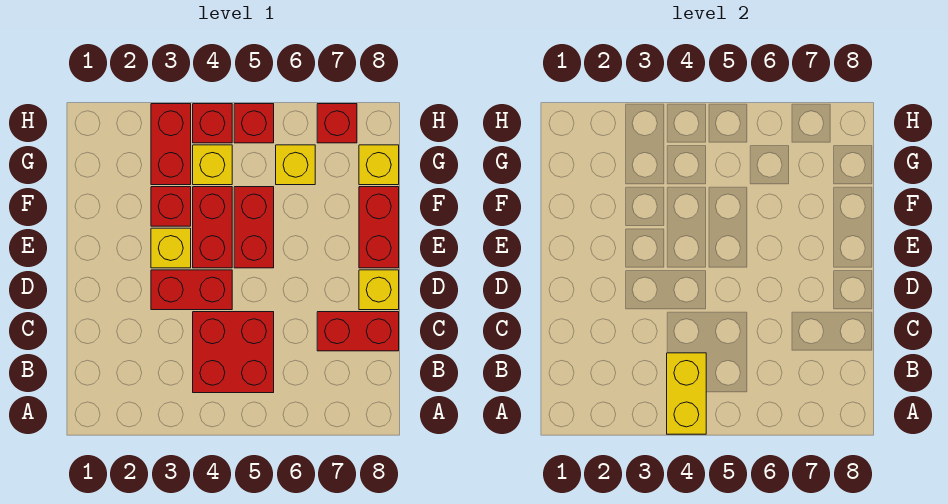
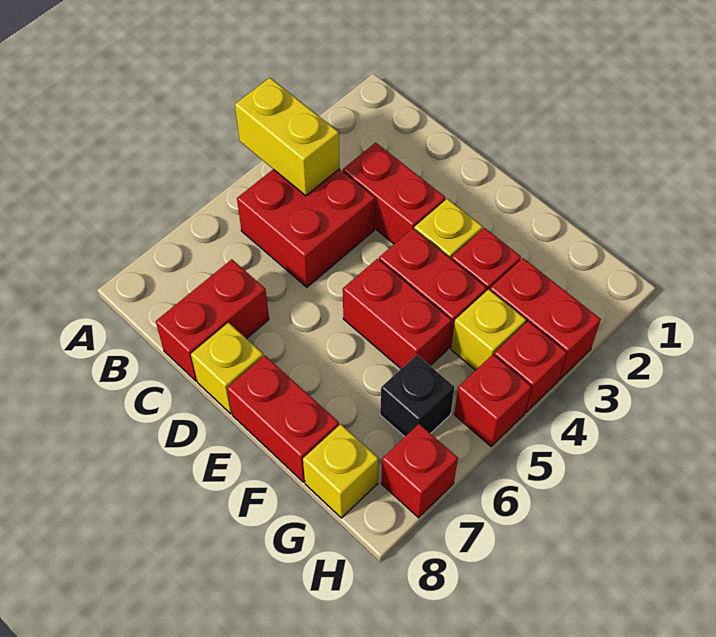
red brick D3:D4 level 1 -> red brick C3:D3 level 1
yellow brick G6 level 1 -> black brick G6 level 1

